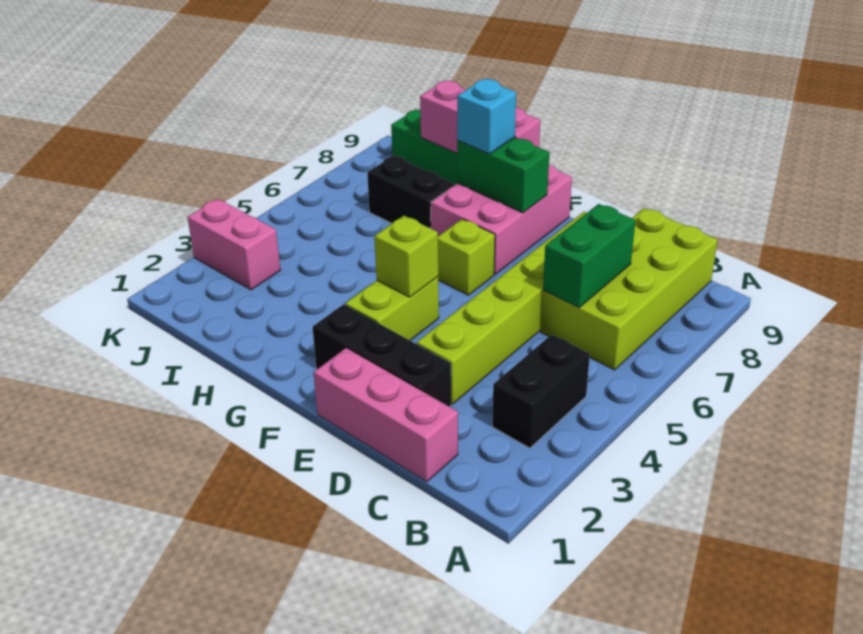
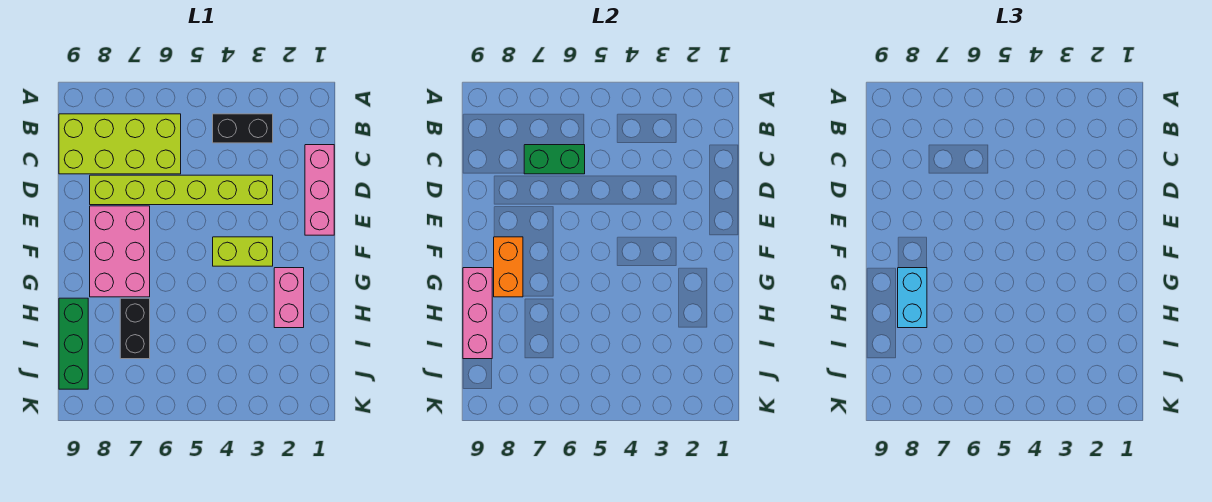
black brick D2:F2 level 1 -> none
lime brick F4 level 2 -> none
lime brick F6 level 1 -> none
pink brick F7:G9 level 1 -> pink brick E7:G8 level 1
green brick F8:G8 level 2 -> orange brick F8:G8 level 2
cyan brick G8 level 3 -> cyan brick G8:H8 level 3
pink brick J3:K3 level 1 -> pink brick G2:H2 level 1

